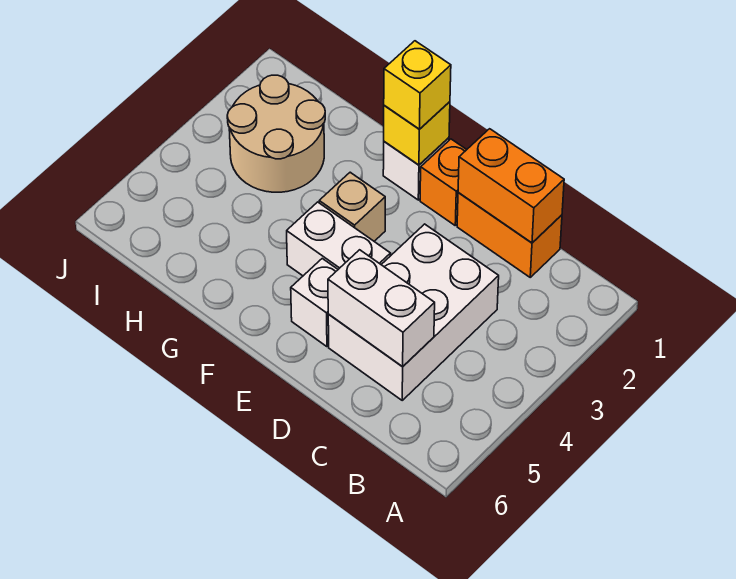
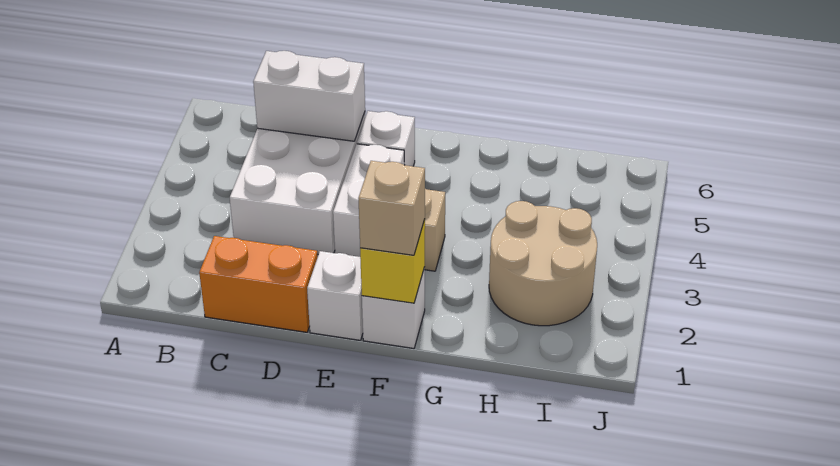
orange brick C1:D1 level 2 -> none
orange brick E1 level 1 -> white brick E1 level 1
white brick E4:F4 level 1 -> white brick E3:E4 level 1
yellow brick F1 level 3 -> tan brick F1 level 3

